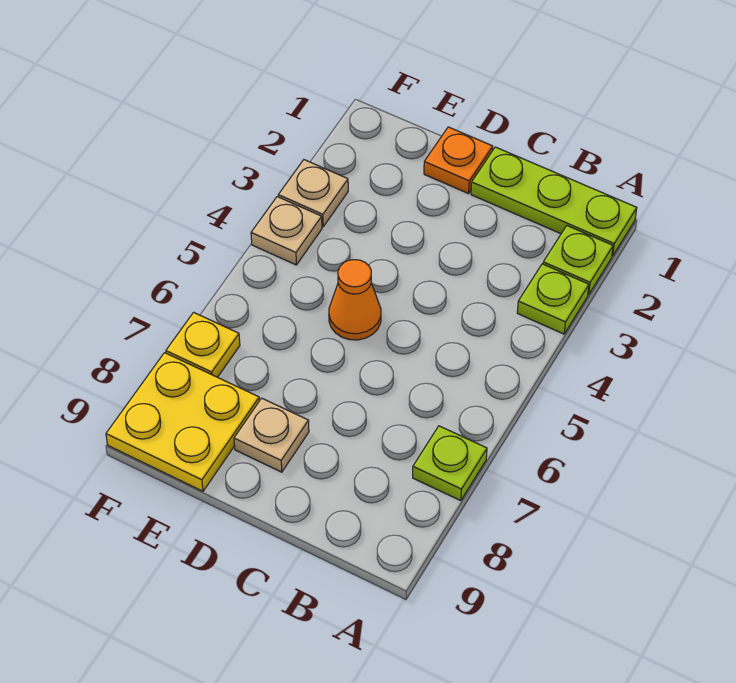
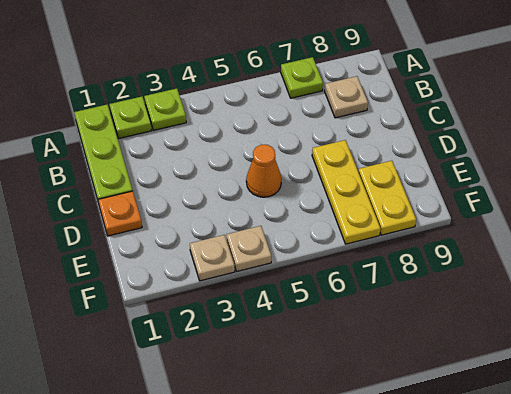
tan plate D8 level 1 -> tan plate B8 level 1
yellow plate E8:F9 level 1 -> yellow plate E8:F8 level 1
yellow plate F7 level 1 -> yellow plate D7:F7 level 1

